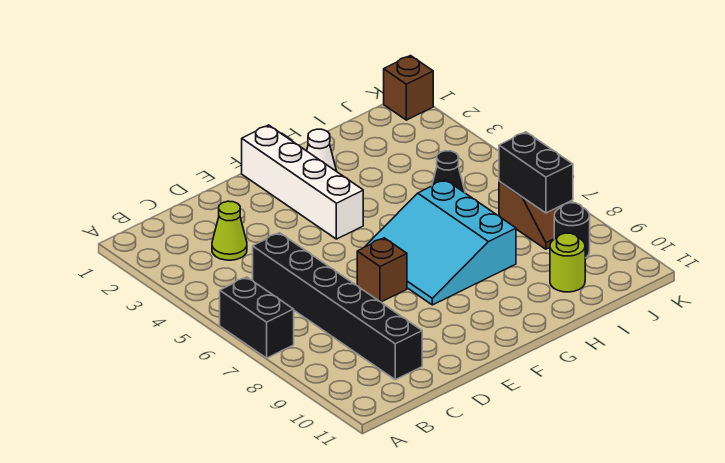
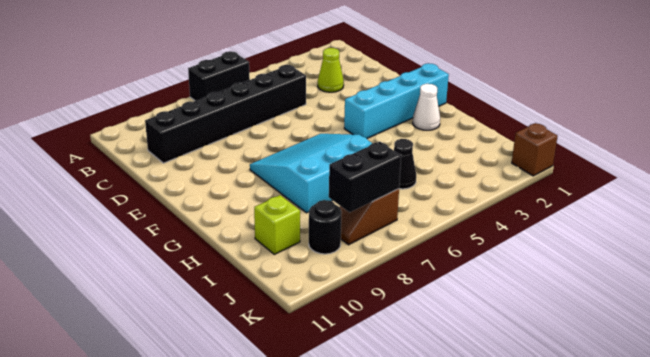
brown brick E7 level 1 -> none
white brick F1:F4 level 1 -> cyan brick F1:F4 level 1
lime round brick I10 level 1 -> lime brick I10 level 1

